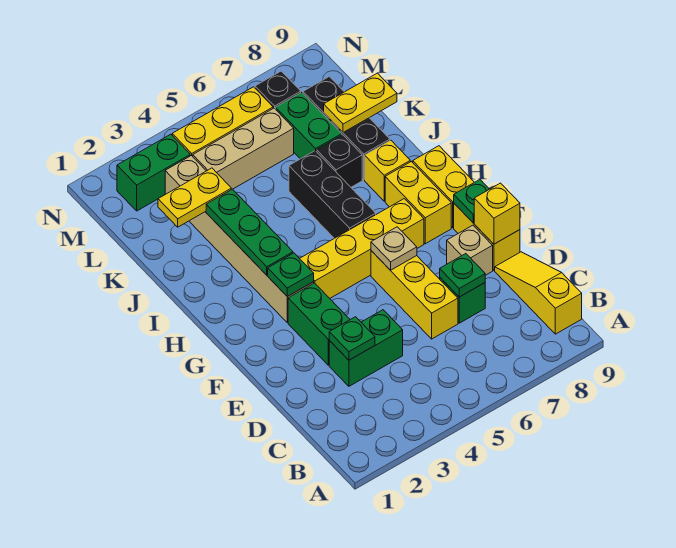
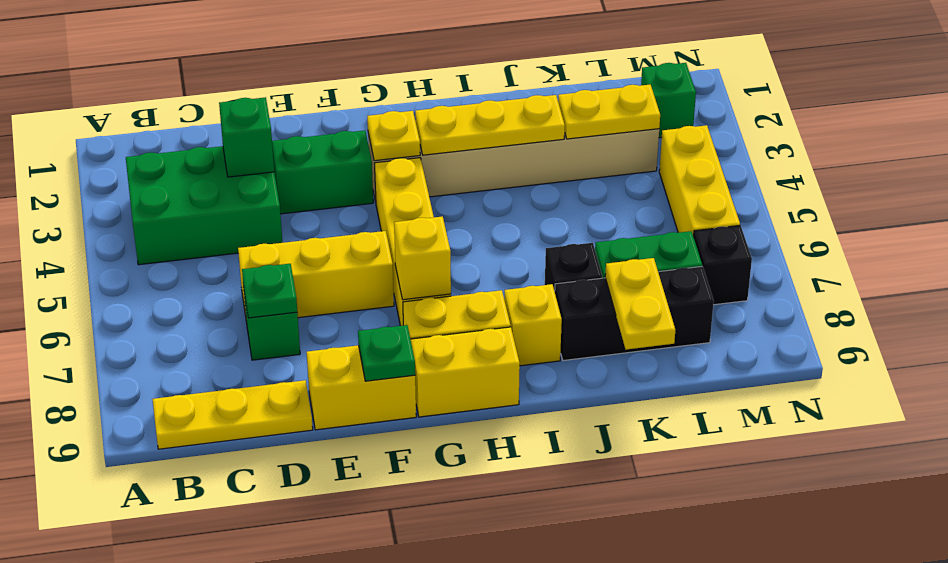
yellow slope B9:D9 level 1 top B -> yellow plate B9:D9 level 1
green brick D3:D4 level 1 -> green brick B3:D4 level 1
green plate D3 level 2 -> green brick D3 level 2
tan brick E8 level 1 -> none
yellow brick E9 level 2 -> yellow brick G7 level 2
tan plate F6 level 2 -> none
green plate G3 level 2 -> yellow plate G3 level 2
green plate H3:J3 level 2 -> yellow plate H3:J3 level 2
black brick H6:J6 level 1 -> none
yellow plate K2:K3 level 2 -> yellow plate K3:L3 level 2
tan brick L4:L6 level 1 -> none
green brick M2:M3 level 1 -> green brick M2 level 1

